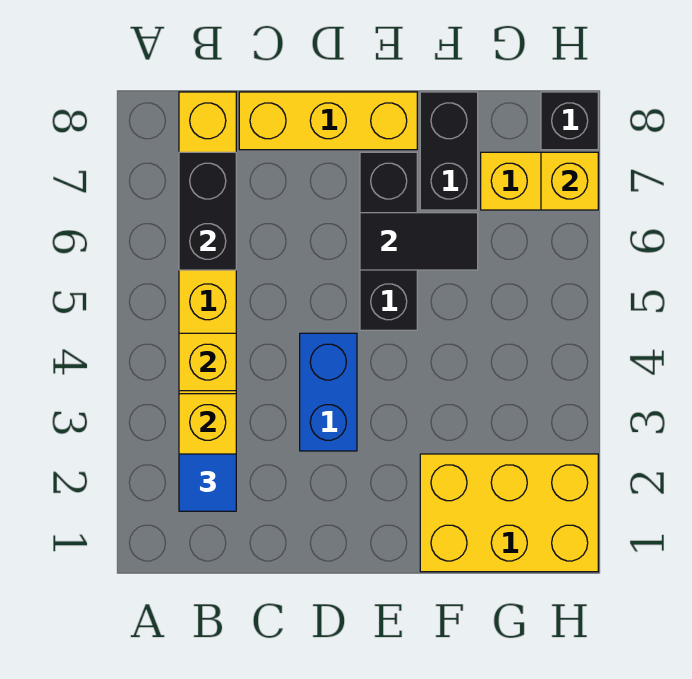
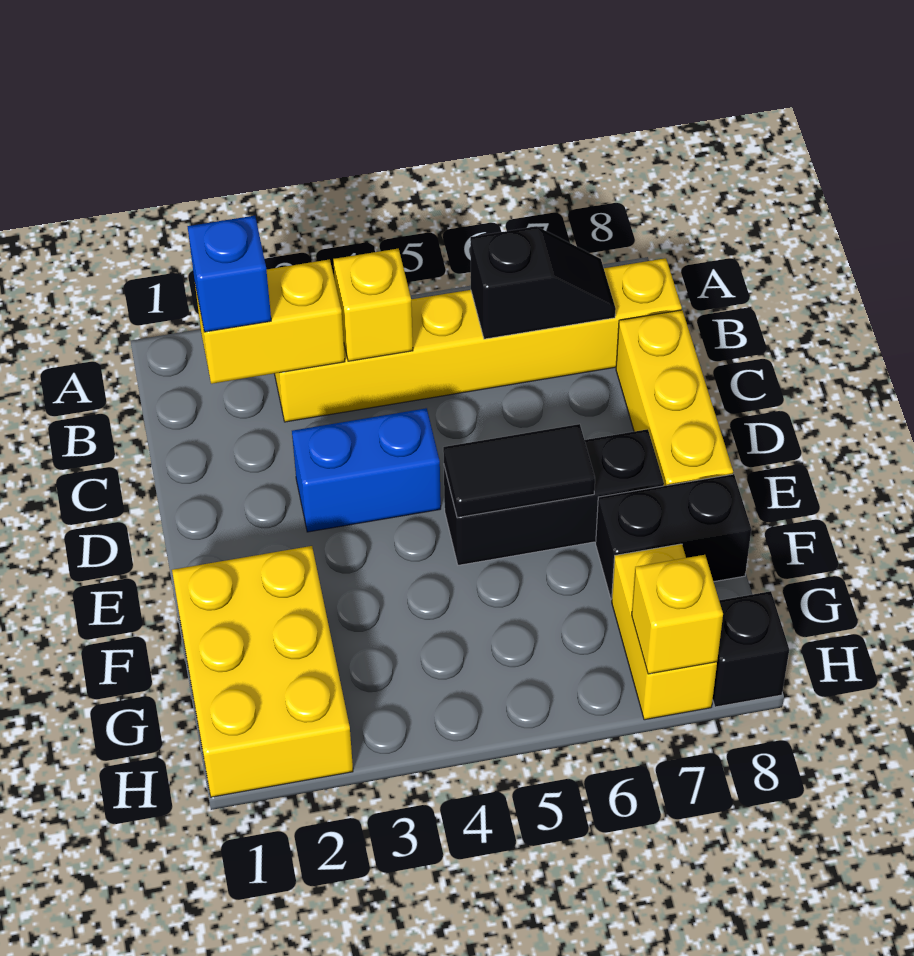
blue tile B2 level 3 -> blue brick B2 level 3
black brick B6:B7 level 2 -> black slope B6:B7 level 2 top 6
black tile E6:F6 level 2 -> black tile E5:E6 level 2

